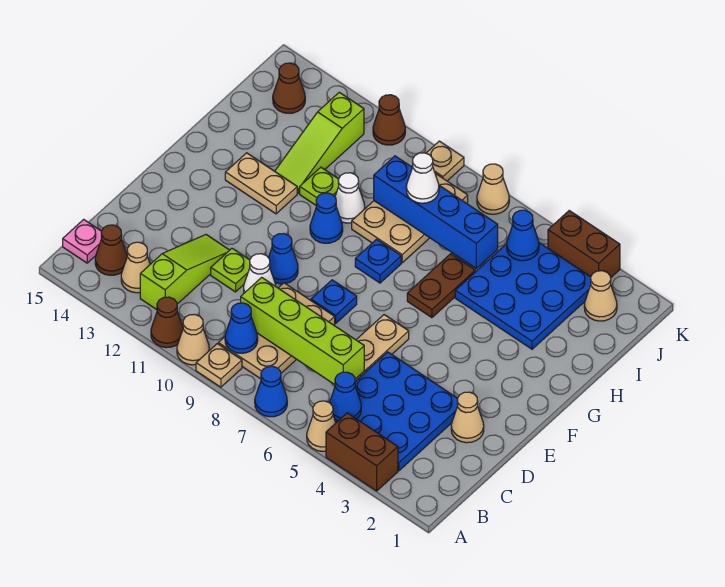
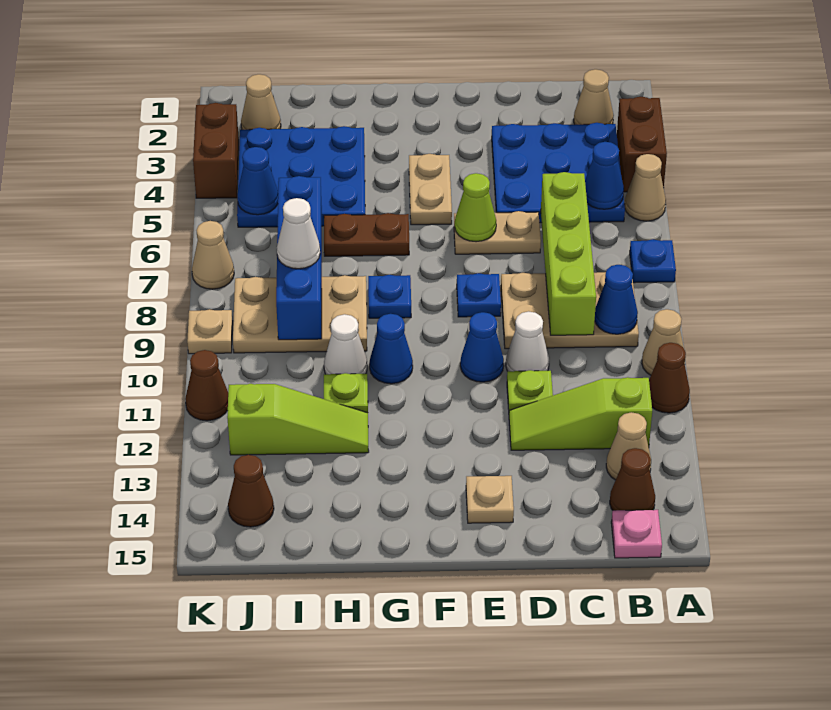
blue cone A7 level 1 -> blue plate A7 level 1
tan plate A9 level 1 -> tan plate E14 level 1
tan cone D2 level 1 -> tan cone B2 level 1
none -> lime cone E6 level 2
tan plate G12:G13 level 1 -> tan plate F4:F5 level 1

